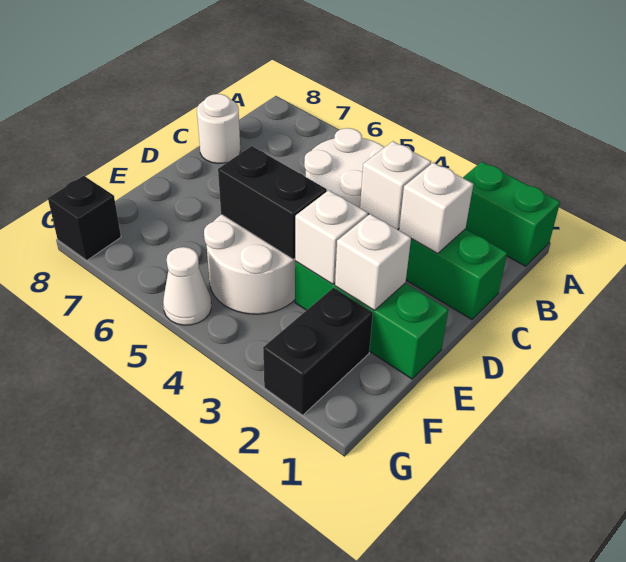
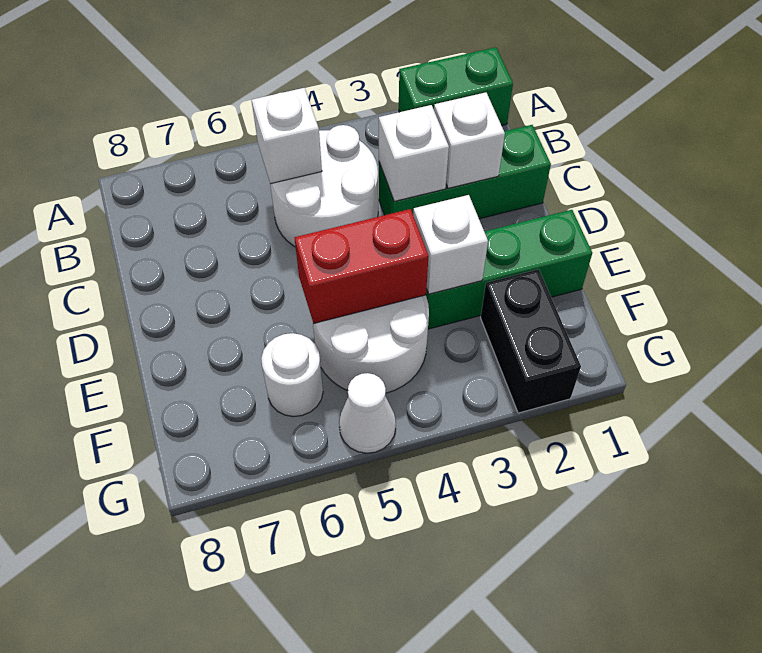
white round brick C8 level 1 -> white round brick F6 level 1
white brick E2 level 2 -> white brick B5 level 2
black brick E4:E5 level 2 -> red brick E4:E5 level 2
black brick G8 level 1 -> none

